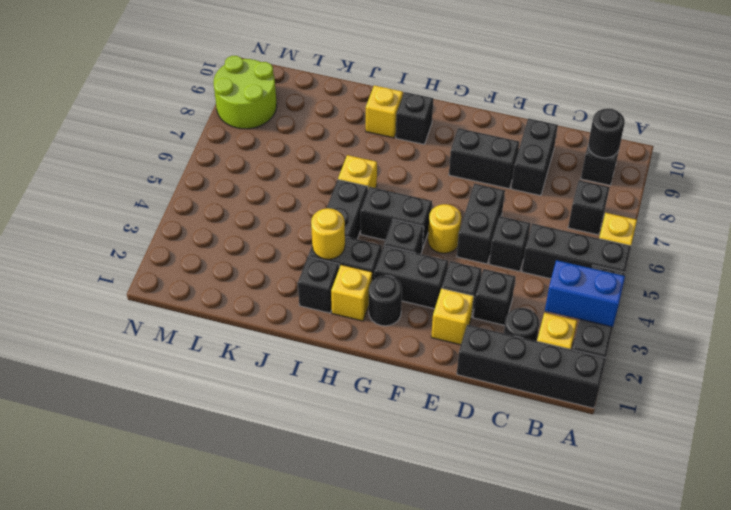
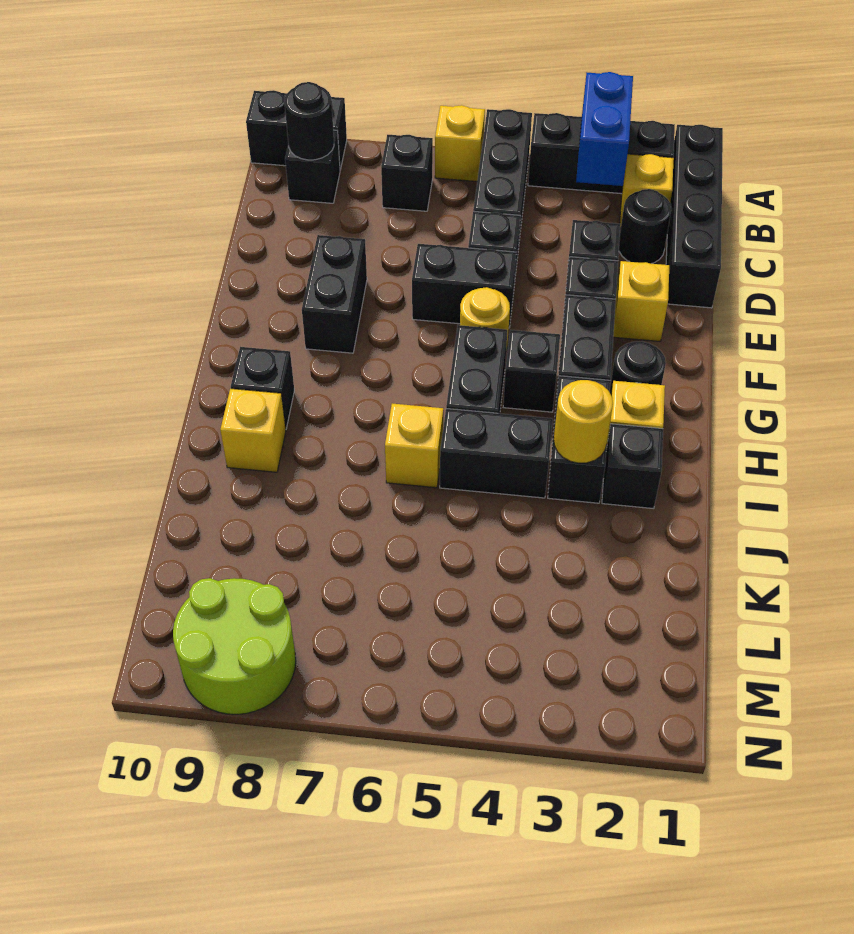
black brick D8:D9 level 1 -> black brick A9:A10 level 1

